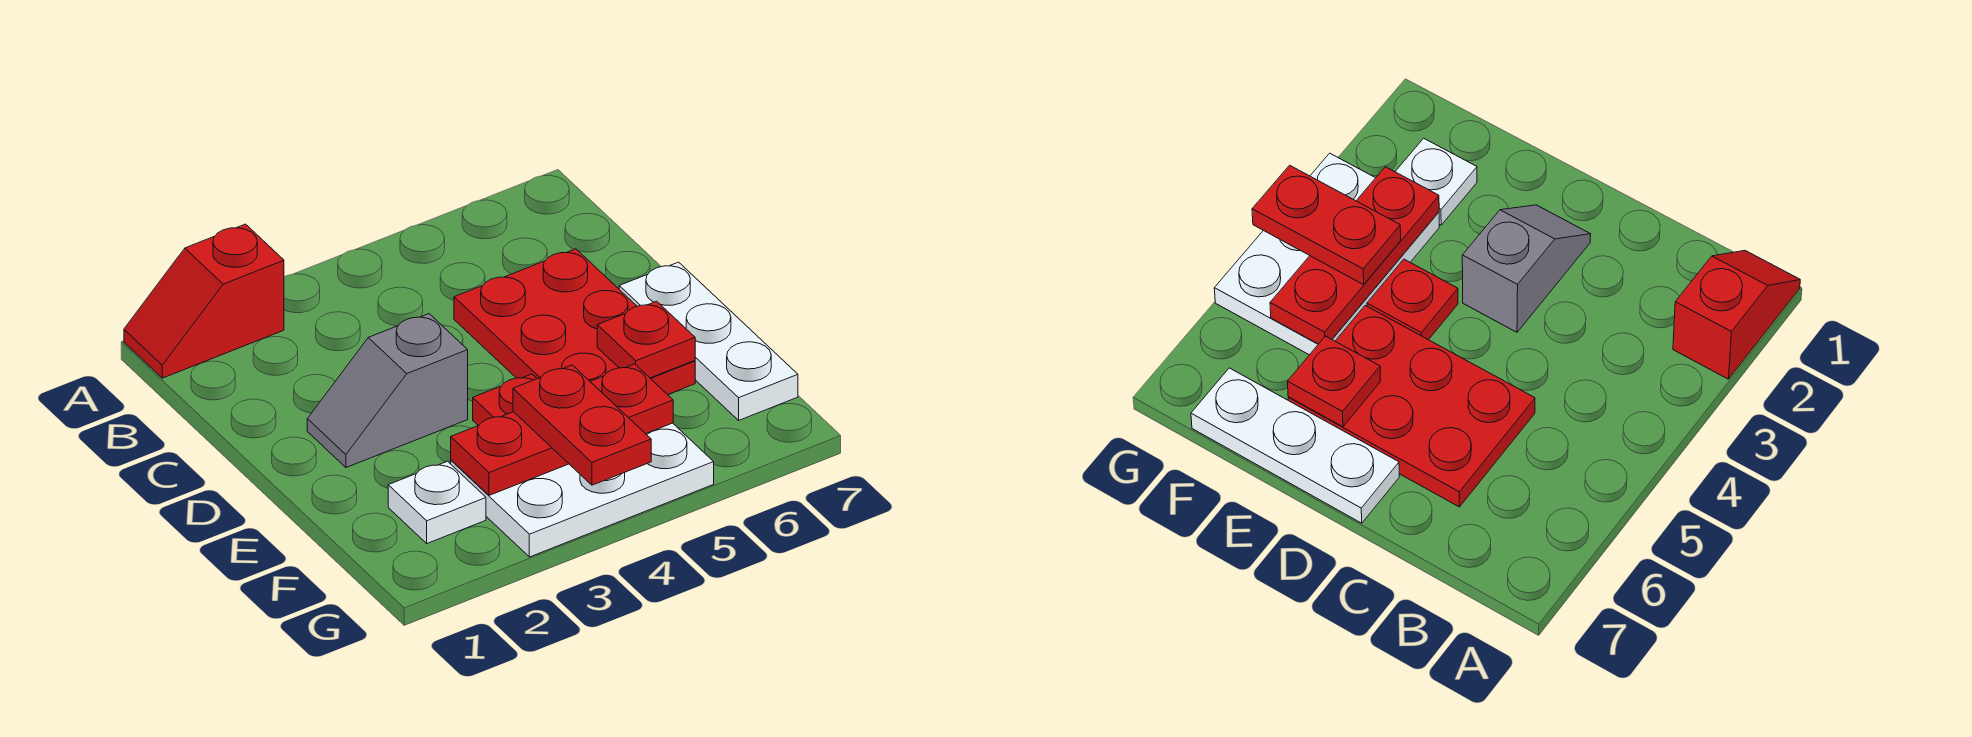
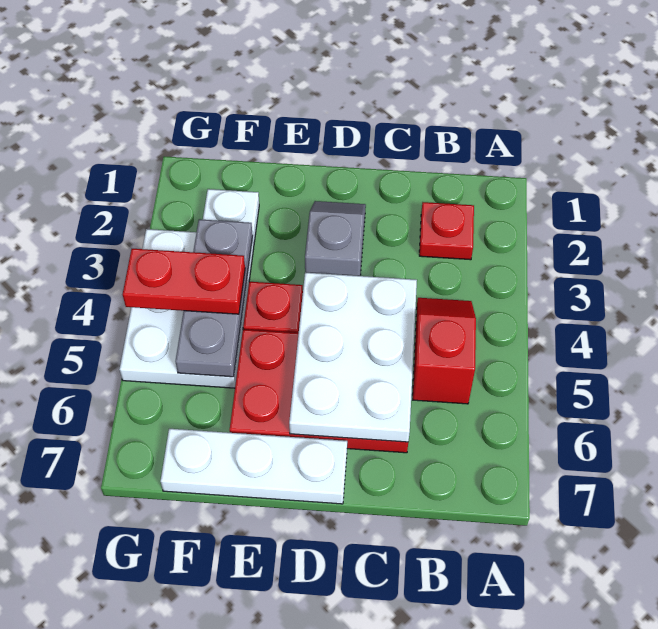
red slope A1:A2 level 1 top 2 -> red slope B4:B5 level 1 top 5
none -> white plate C4:D6 level 2
red plate E6 level 2 -> red plate B2 level 1
red plate F3:F5 level 2 -> grey plate F3:F5 level 2

